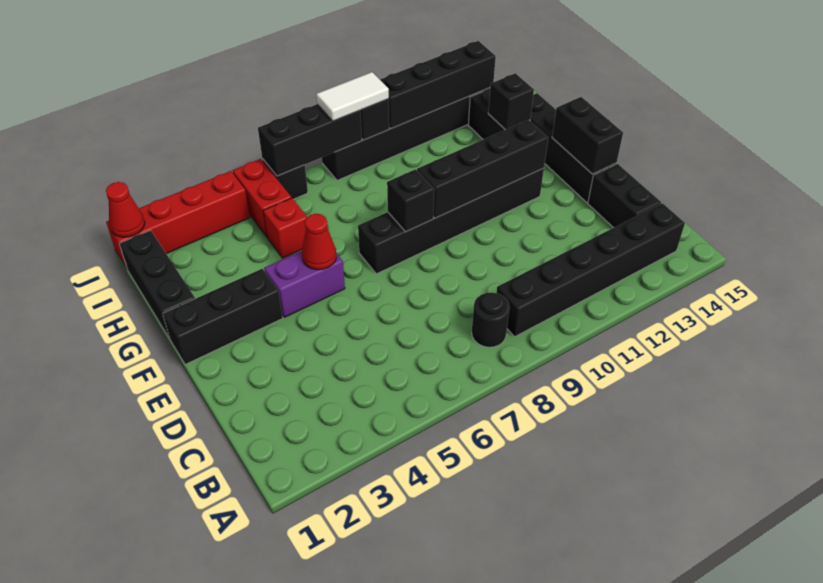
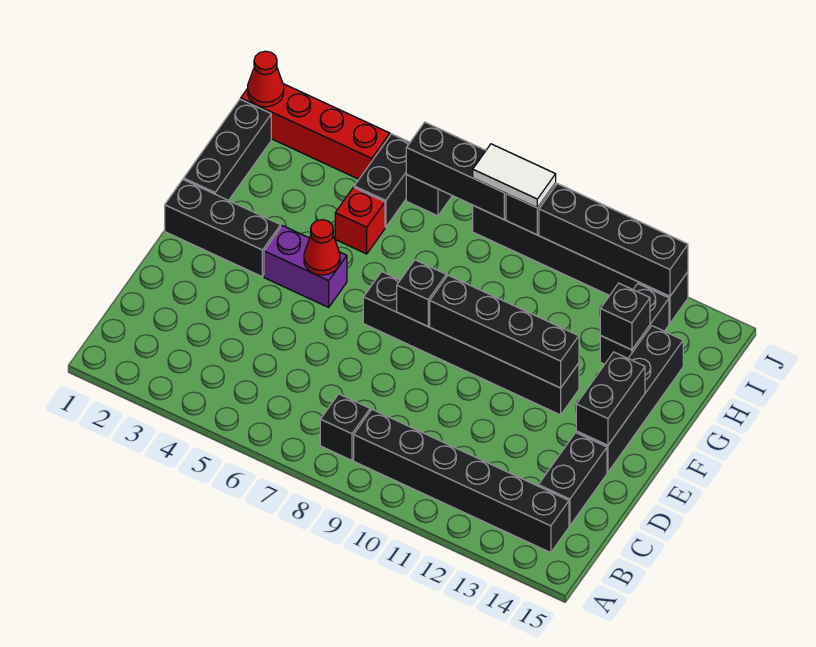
black round brick B8 level 1 -> black brick B8 level 1
red brick I5:J5 level 1 -> black brick I5:J5 level 1

